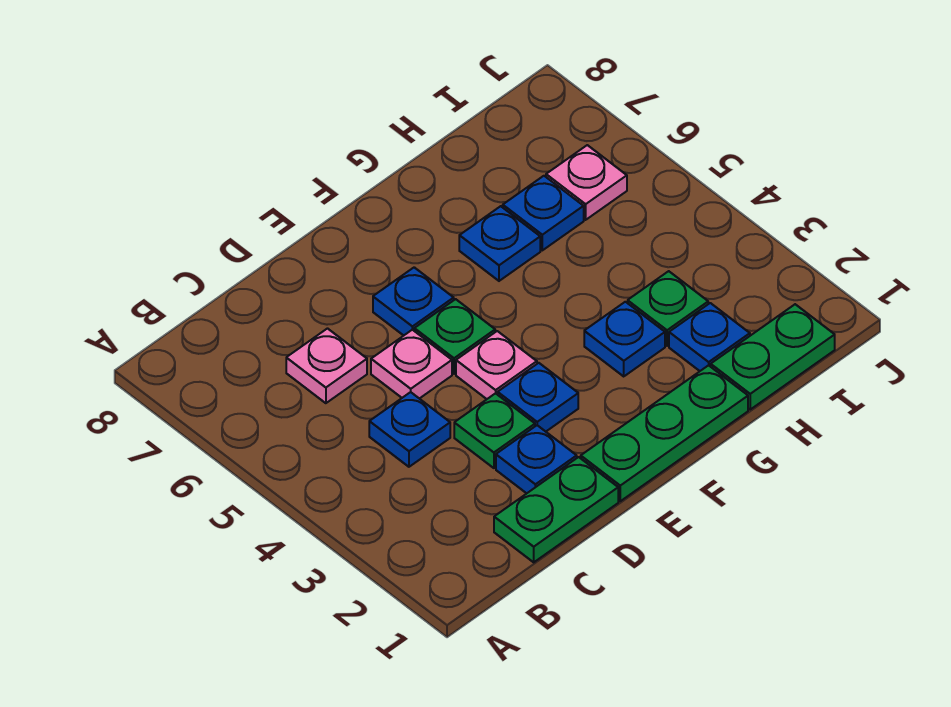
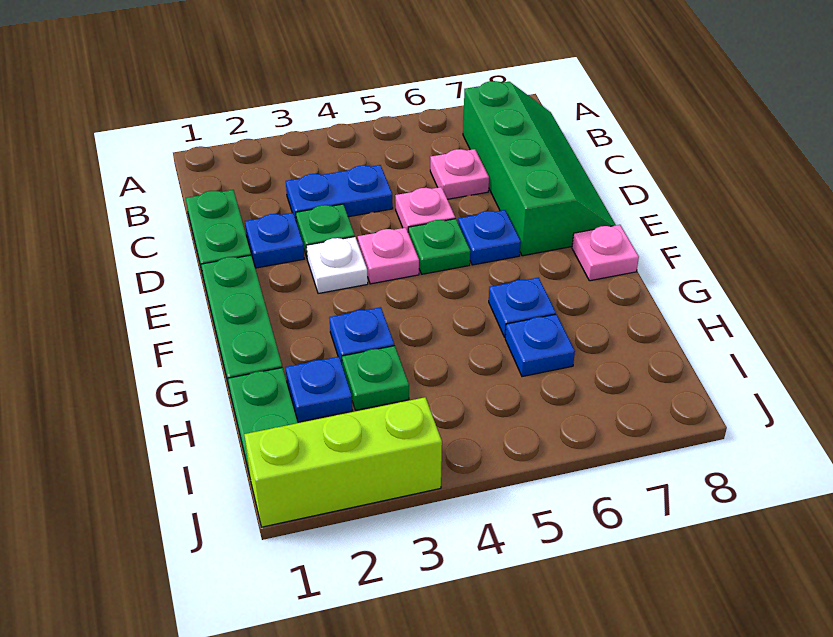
none -> green slope B7:E8 level 1 top 7
blue plate C4 level 1 -> blue plate C3:C4 level 1
blue plate E3 level 1 -> white plate E3 level 1
pink plate I6 level 1 -> pink plate F8 level 1
none -> lime brick J1:J3 level 1

